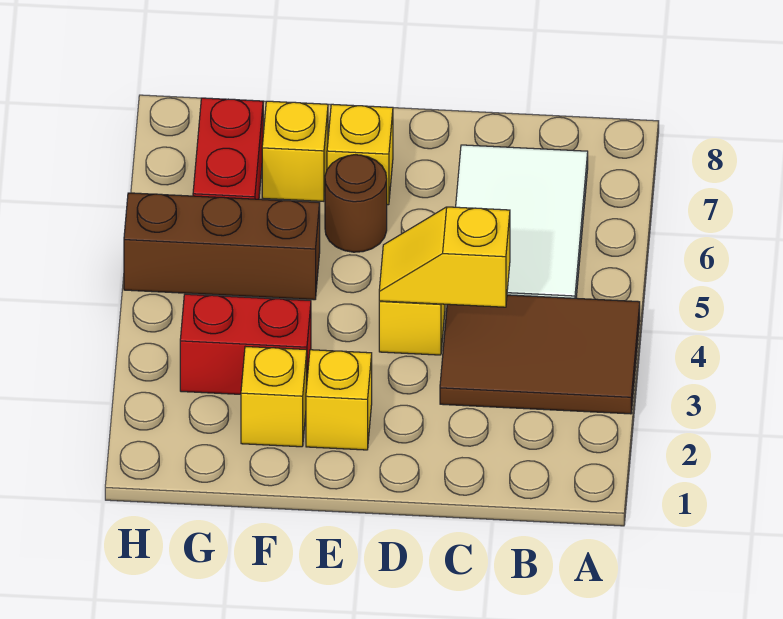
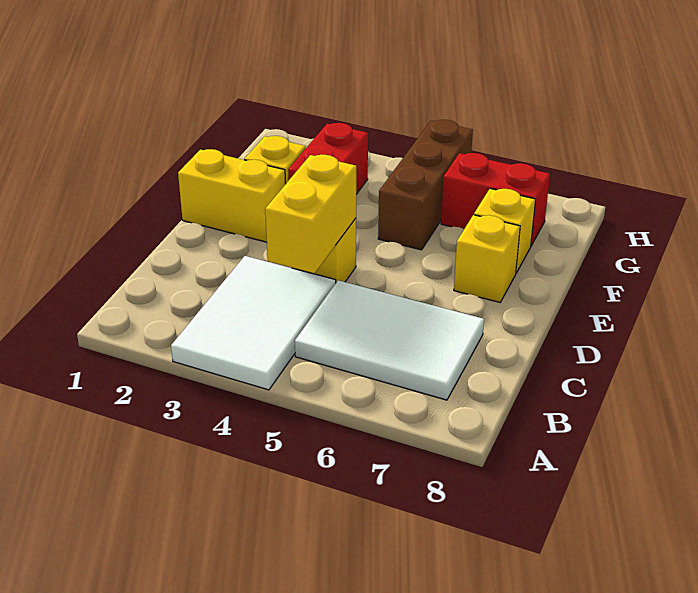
brown tile A3:C4 level 1 -> white tile A3:C4 level 1
yellow slope C4:D4 level 2 top C -> yellow brick C4:D4 level 2
yellow brick E2 level 1 -> yellow brick E1:E2 level 1
brown round brick E6 level 1 -> none

